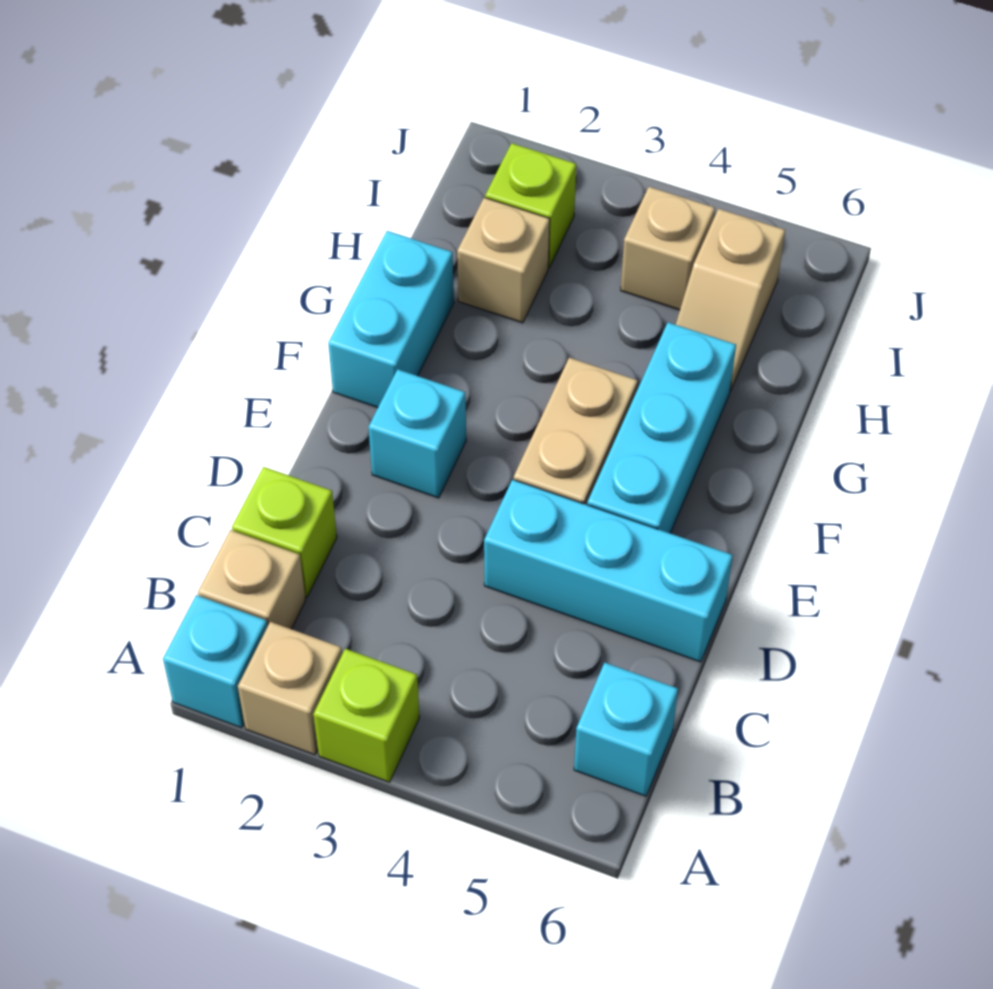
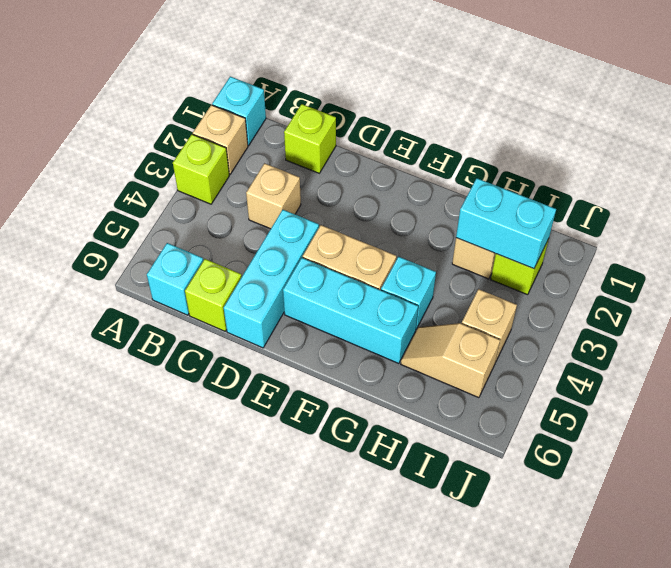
tan brick B1 level 1 -> tan brick C3 level 1
none -> lime brick C6 level 1
cyan brick E2 level 1 -> cyan brick G4 level 1
cyan brick F1:G1 level 1 -> cyan brick H2:I2 level 2

